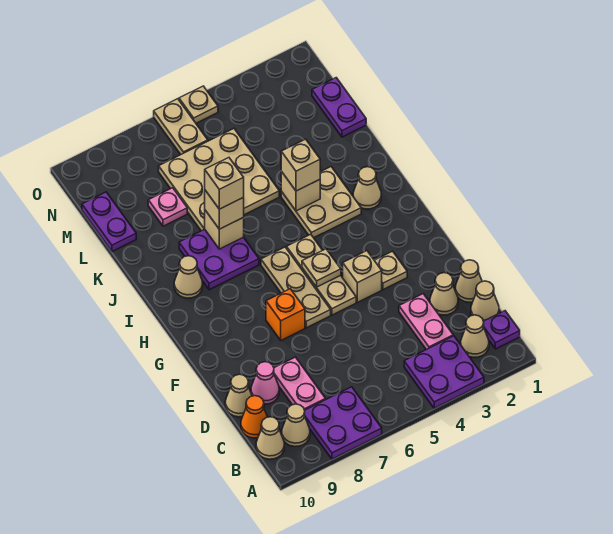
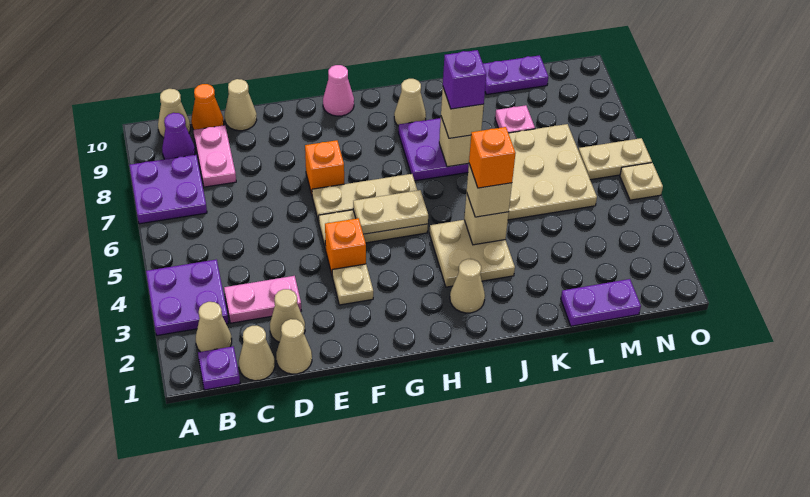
tan cone B9 level 1 -> purple cone B9 level 1
pink plate C8:D8 level 1 -> pink plate C8:C9 level 1
pink cone D9 level 1 -> pink cone G10 level 1
tan brick F4 level 1 -> orange brick F4 level 1
tan plate G5 level 2 -> tan plate G5:H5 level 2
none -> orange brick J4 level 4
tan brick J7 level 4 -> purple brick J7 level 4

